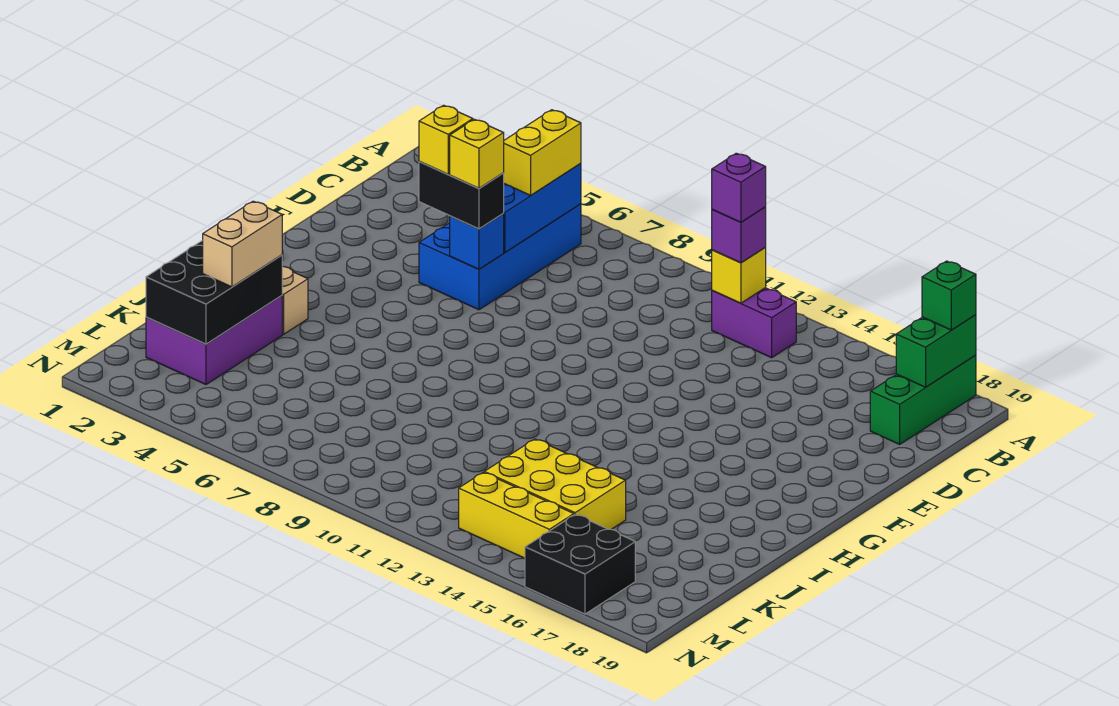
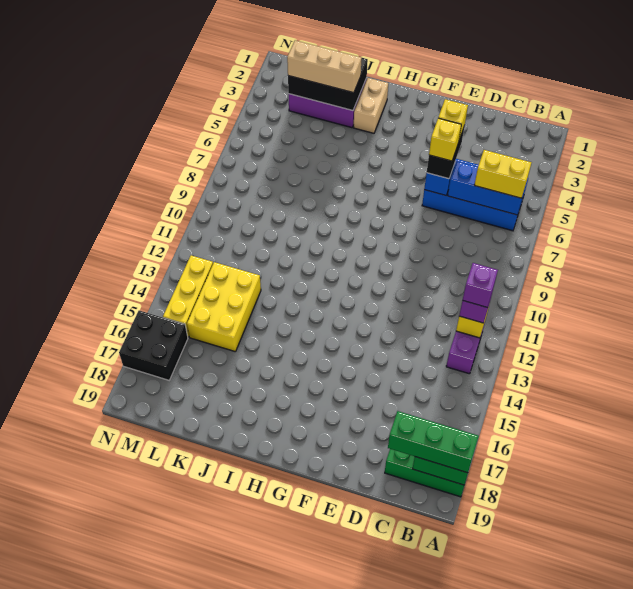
green brick A18 level 3 -> green brick A18:C18 level 3
tan brick J3:K3 level 3 -> tan brick J3:L3 level 3

